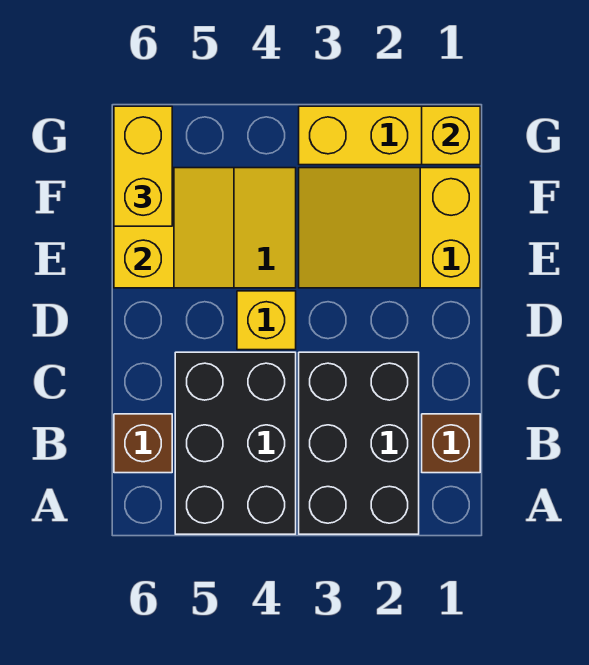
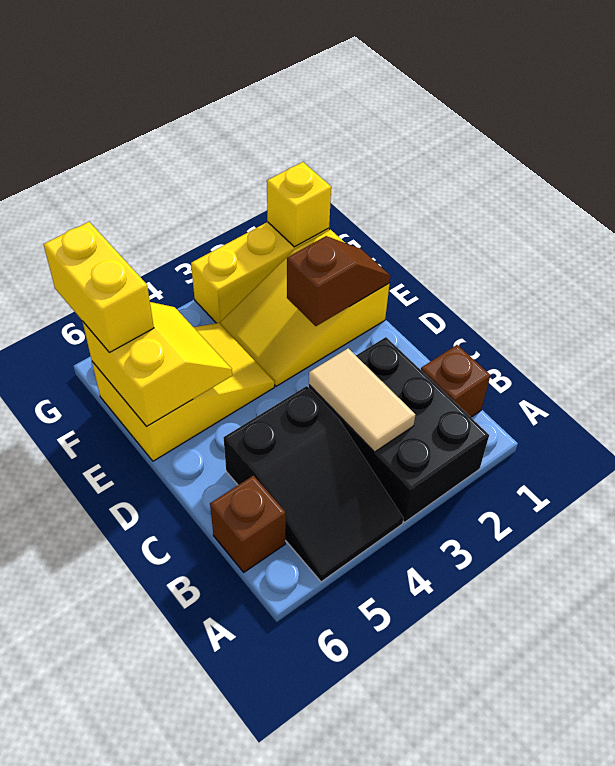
black brick A4:C5 level 1 -> black slope A4:C5 level 1 top C
none -> tan tile B3:C3 level 2
yellow brick D4 level 1 -> none
none -> brown slope E1:E2 level 2 top 2

